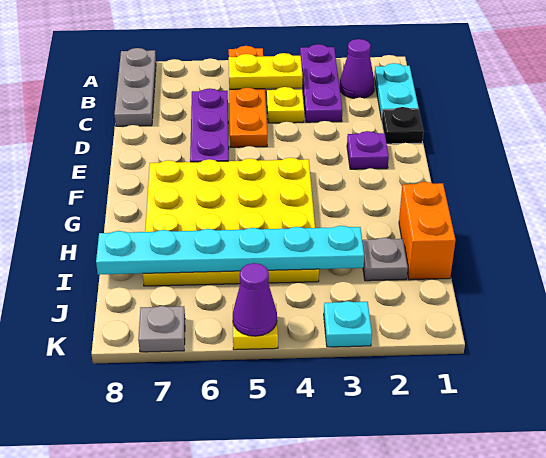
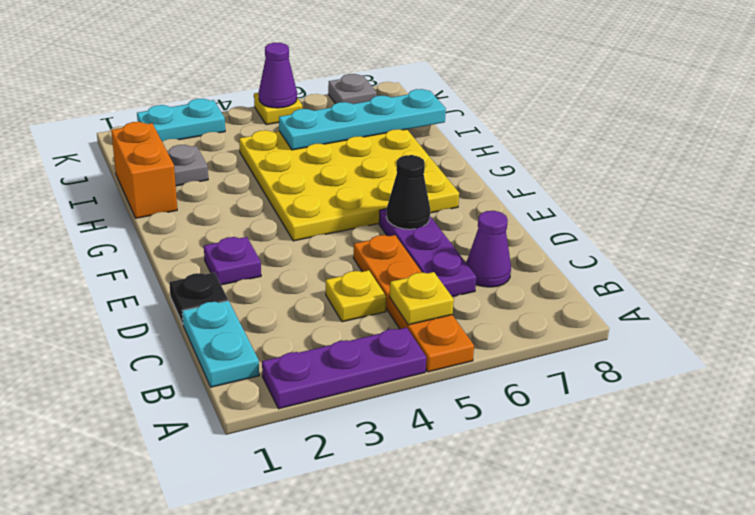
purple plate A3:C3 level 1 -> purple plate A2:A4 level 1
grey plate A8:C8 level 1 -> none
purple cone B2 level 1 -> purple cone C7 level 1
yellow plate B4:B5 level 2 -> yellow plate B5 level 2
none -> black cone E6 level 2
cyan plate I3:I8 level 2 -> cyan plate I5:I8 level 2
cyan plate K3 level 1 -> cyan plate K2:K3 level 1

